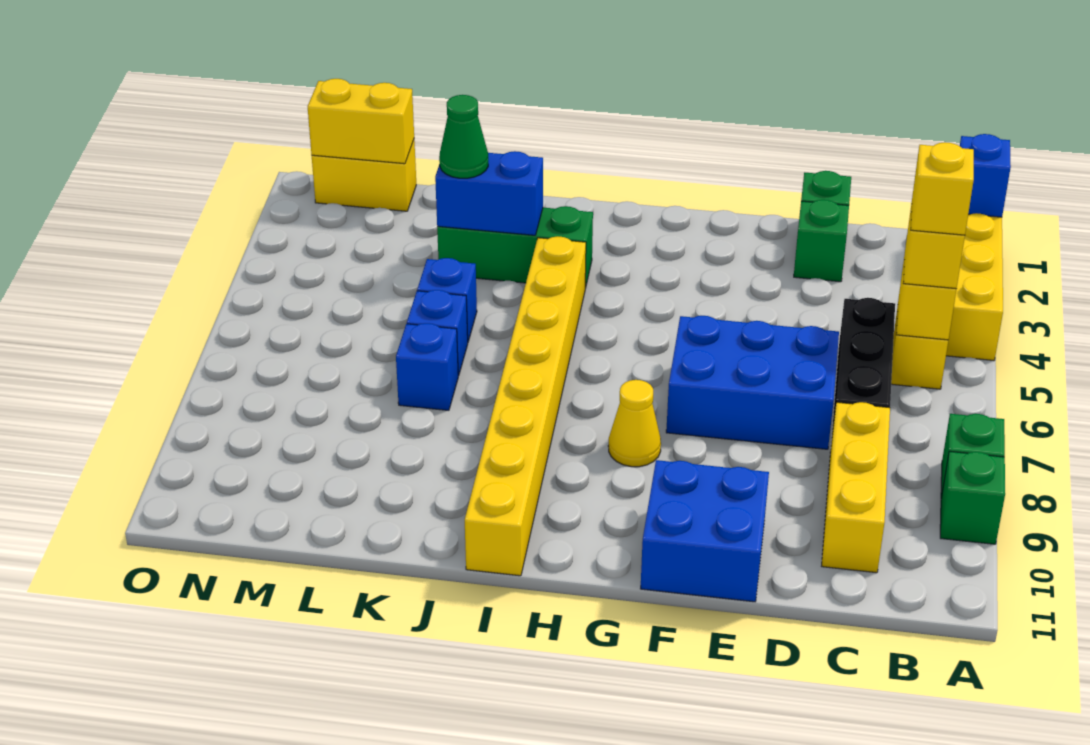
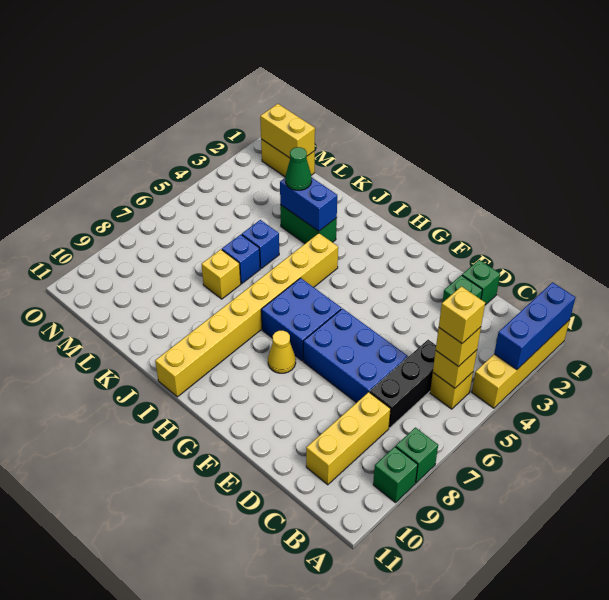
blue brick A1 level 2 -> blue brick A1:A3 level 2
blue brick E10:F11 level 1 -> blue brick G6:H7 level 1
green brick I3:K3 level 1 -> green brick J3:K3 level 1
blue brick K7 level 1 -> yellow brick K7 level 1

